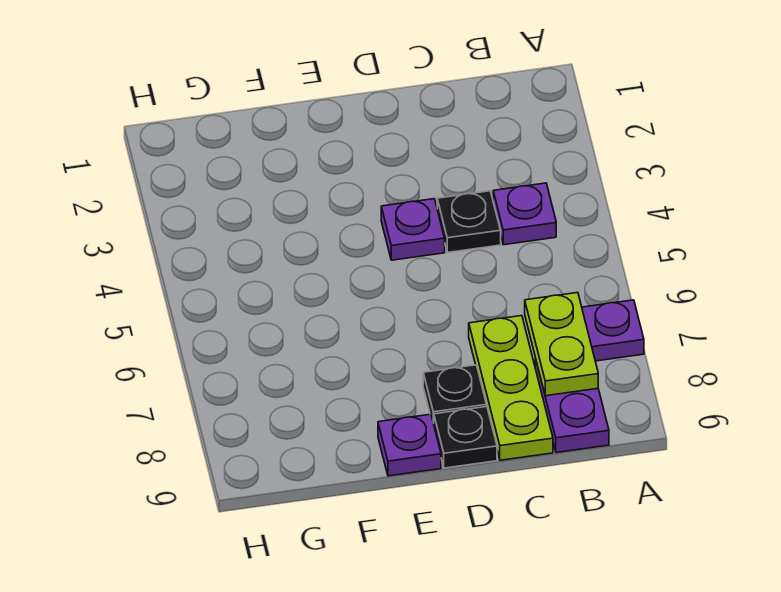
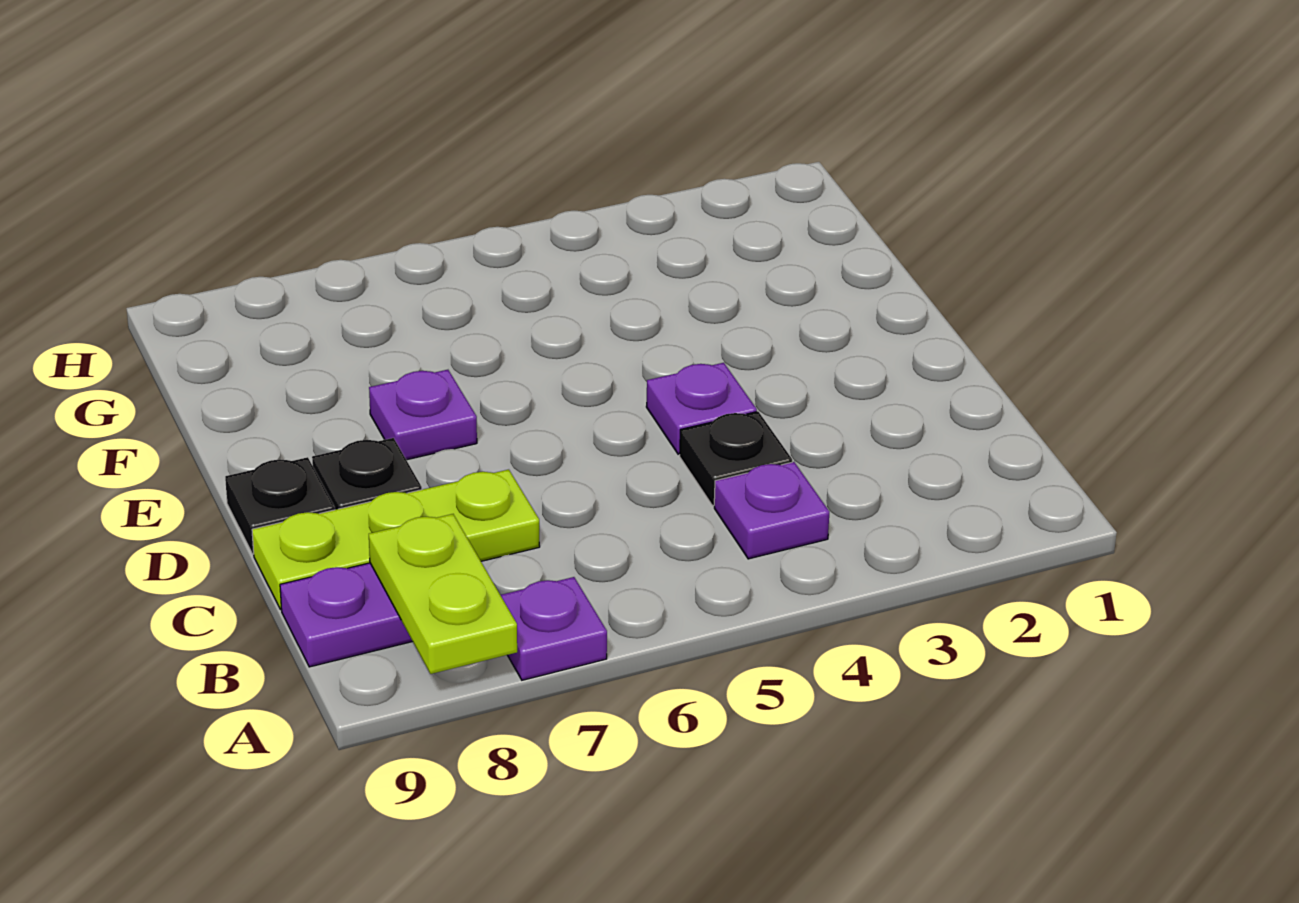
lime plate B7:B8 level 2 -> lime plate A8:B8 level 2
purple plate E9 level 1 -> purple plate E7 level 1

